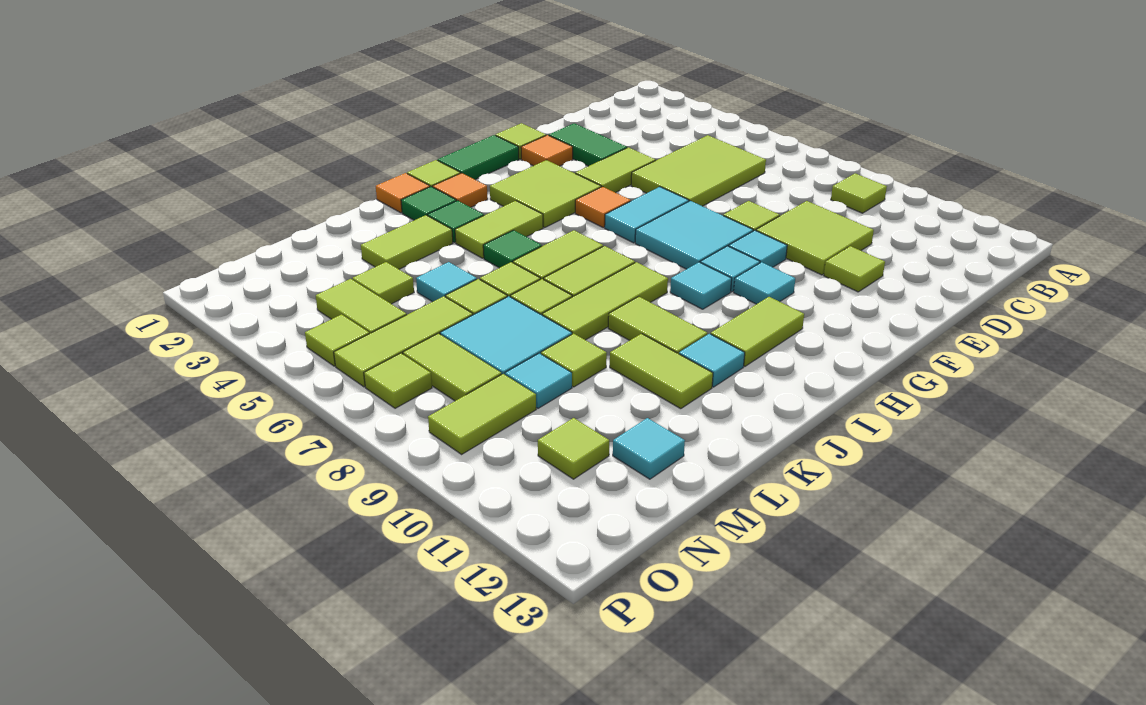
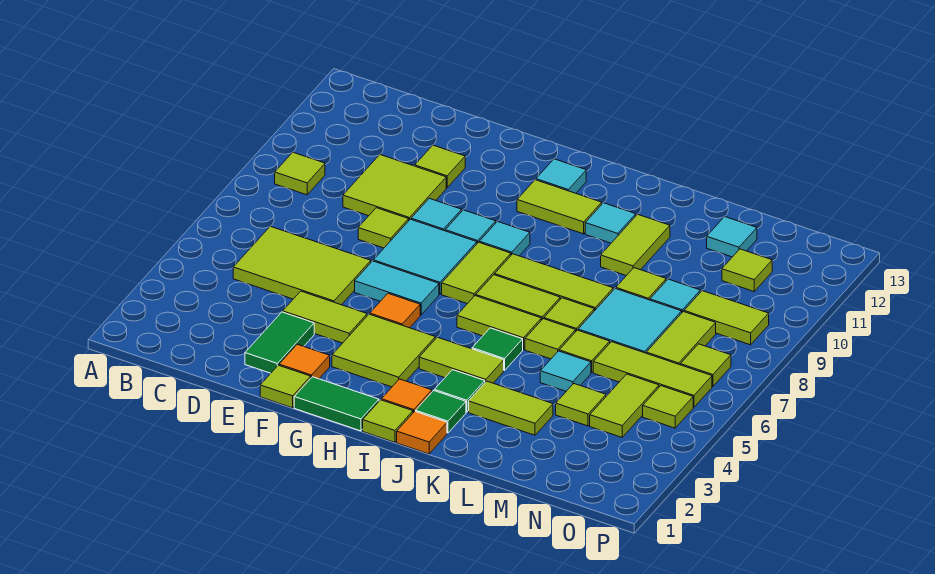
cyan tile G10 level 1 -> cyan tile H12 level 1
lime tile J9:J10 level 1 -> lime tile H7:H8 level 1

